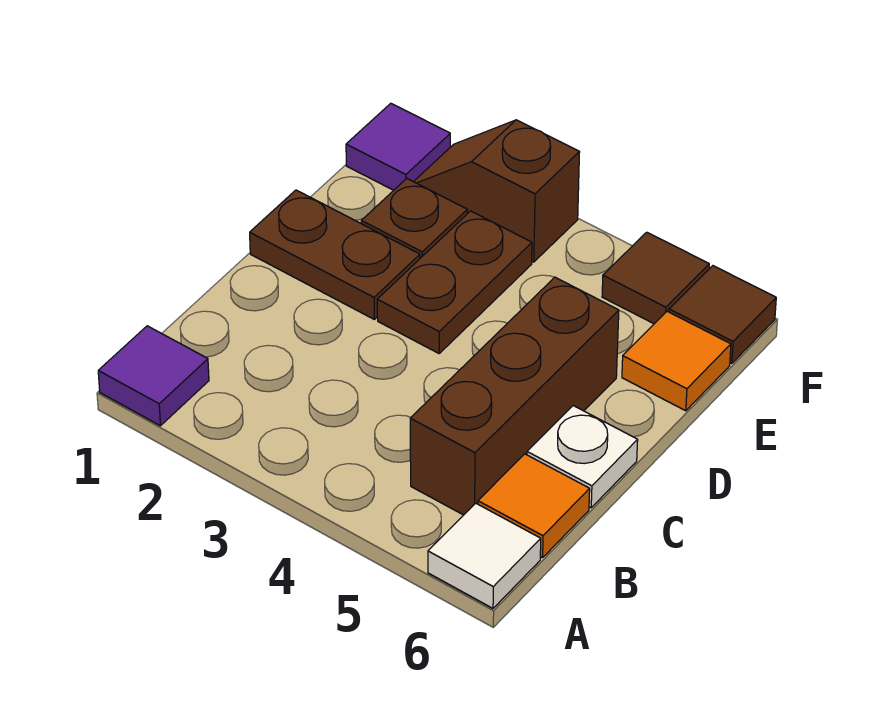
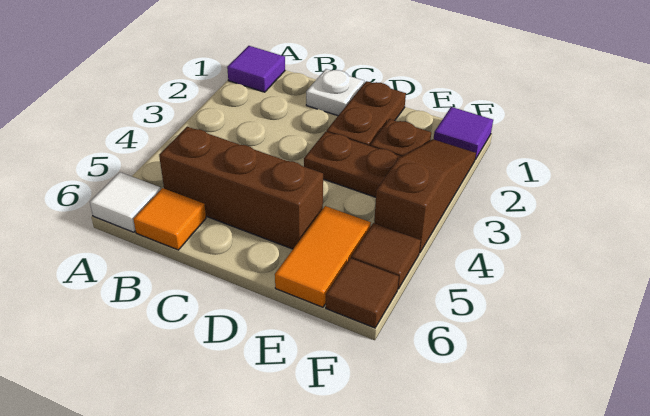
white plate C6 level 1 -> white plate C1 level 1
orange tile E6 level 1 -> orange tile E5:E6 level 1
brown slope F2:F3 level 1 top 3 -> brown slope F2:F4 level 1 top 4

